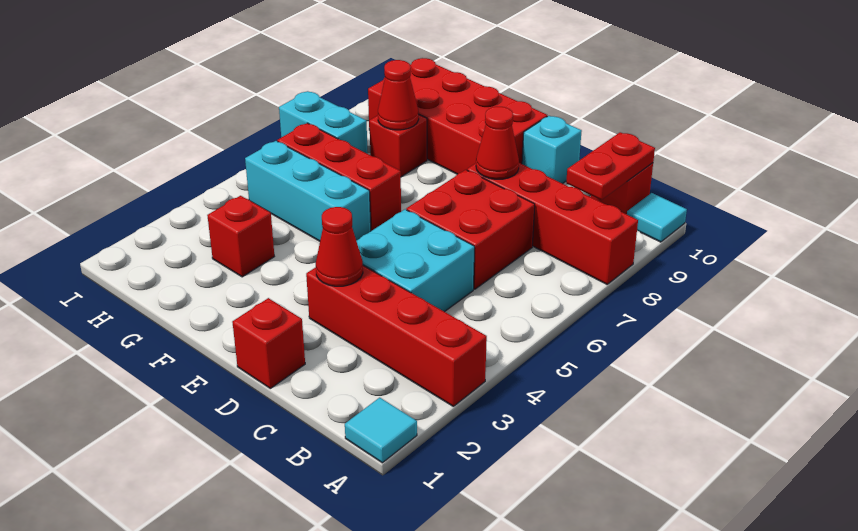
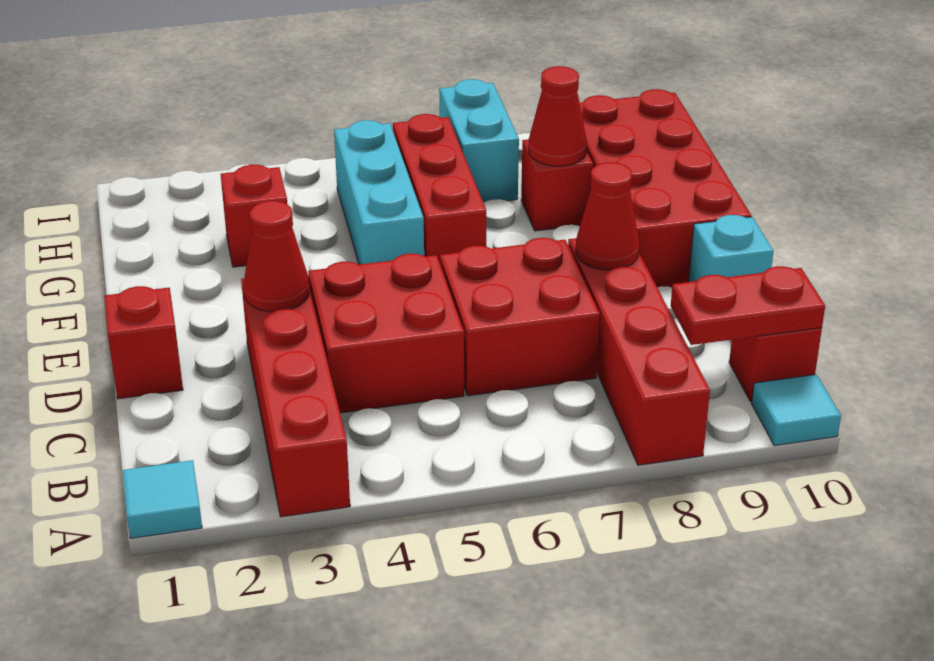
cyan brick C4:D5 level 1 -> red brick C4:D5 level 1

